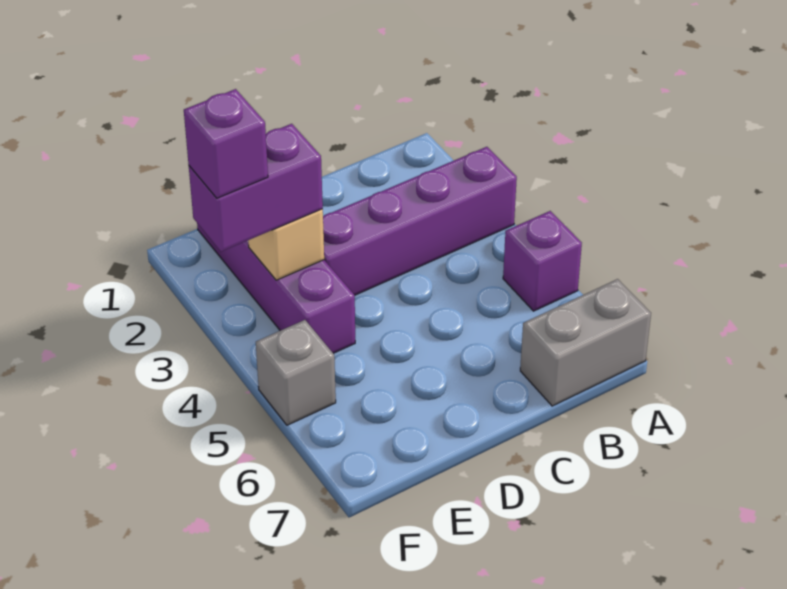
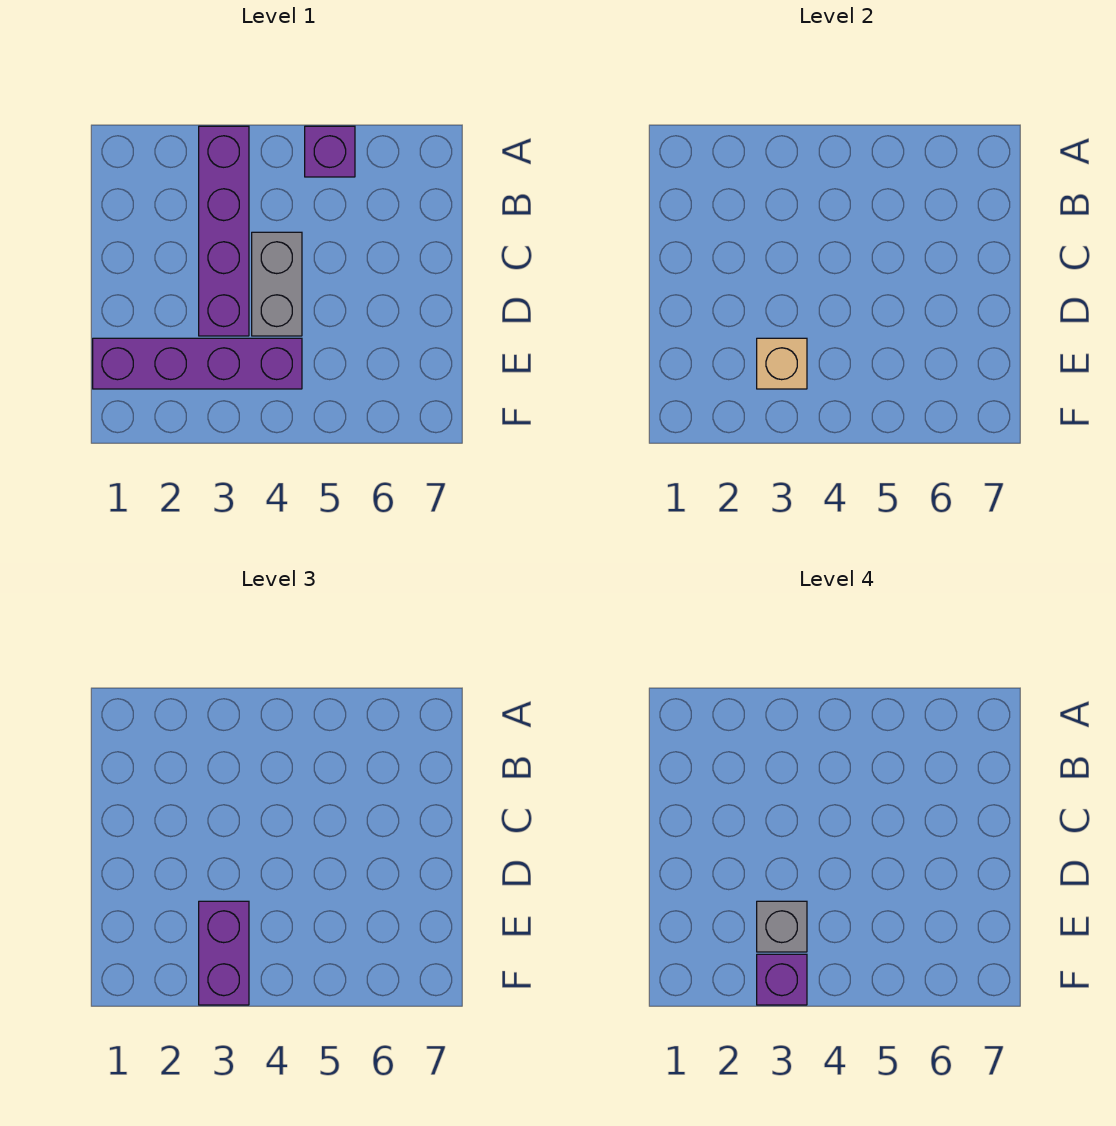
grey brick A7:B7 level 1 -> grey brick C4:D4 level 1
grey brick F5 level 1 -> grey brick E3 level 4

